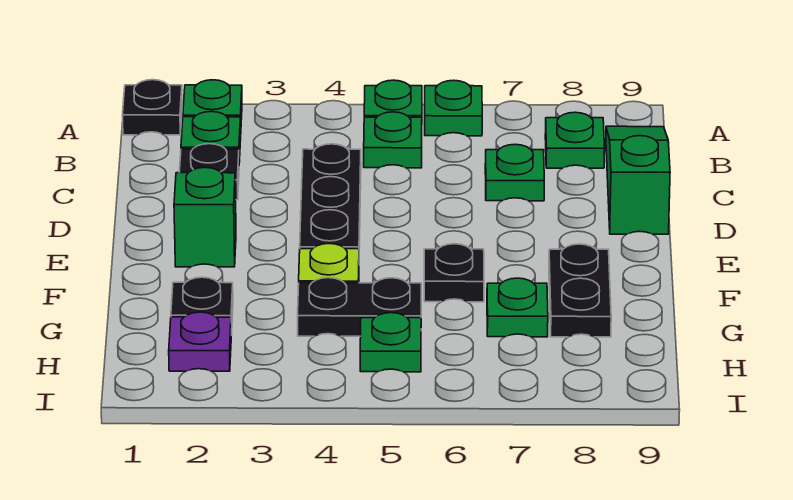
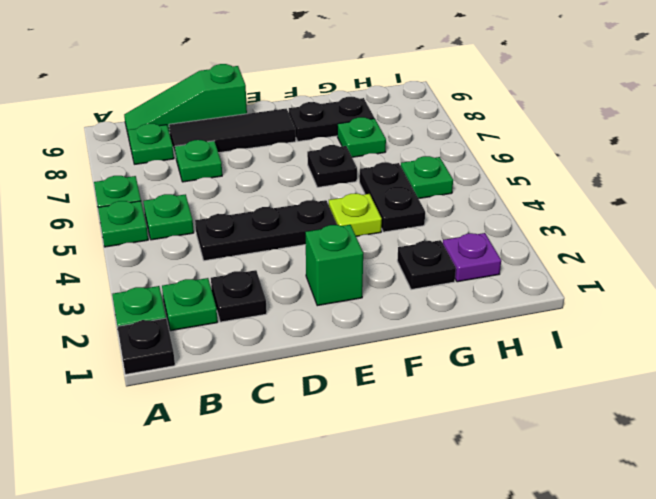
none -> black tile C8:E8 level 1

